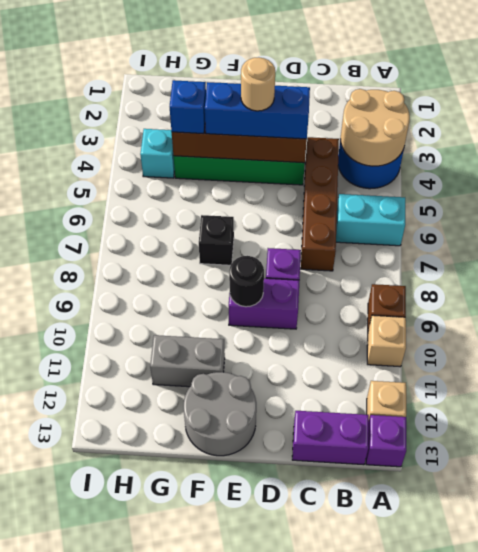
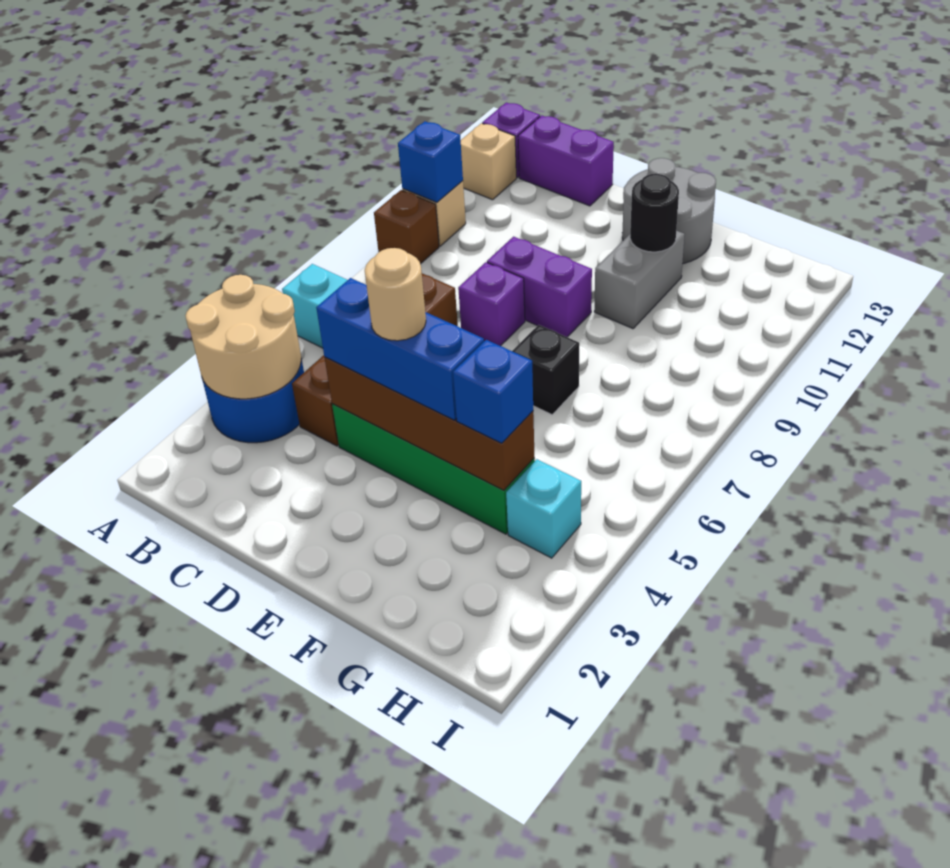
none -> blue brick A10 level 2
black round brick E9 level 2 -> black round brick F11 level 2
grey brick F11:G11 level 1 -> grey brick F10:F11 level 1

